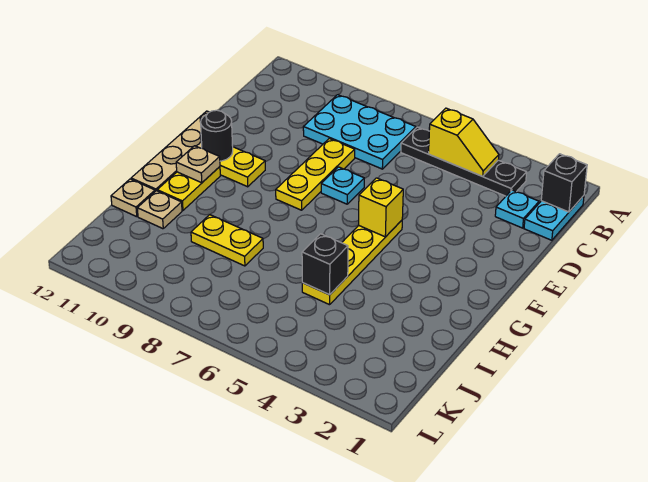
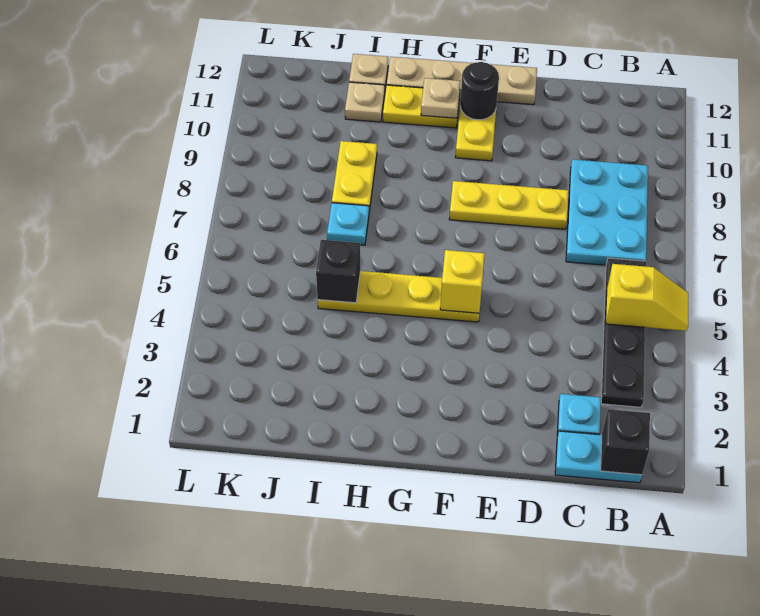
yellow slope B4:B5 level 2 top 5 -> yellow slope A5:B5 level 2 top B
cyan plate E7 level 1 -> cyan plate I7 level 1

